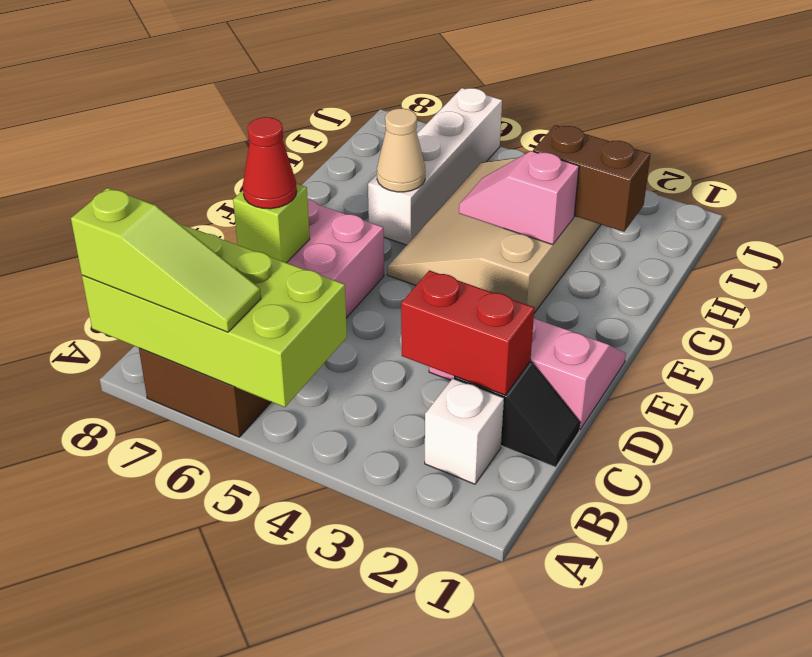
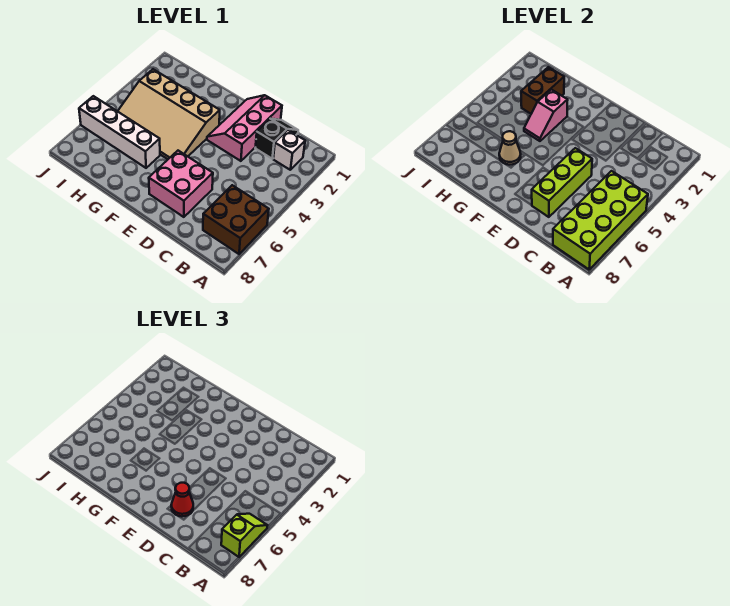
lime slope A6:A8 level 3 top 8 -> lime slope A6:A7 level 3 top 7
red brick C2:C3 level 2 -> none
lime brick D7 level 2 -> lime brick D5:D7 level 2

